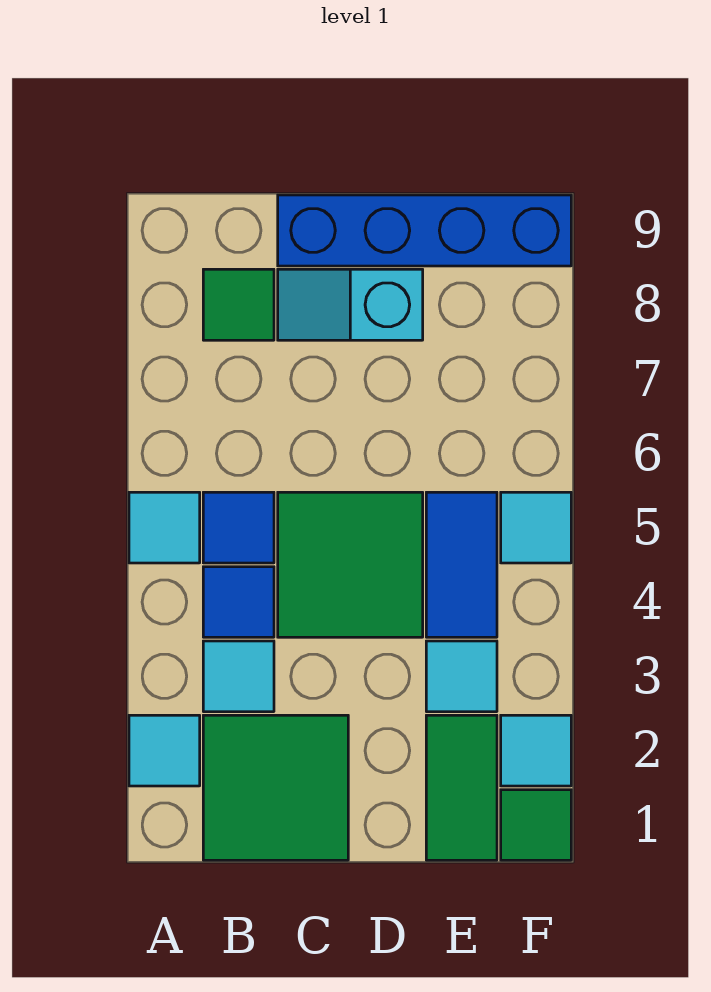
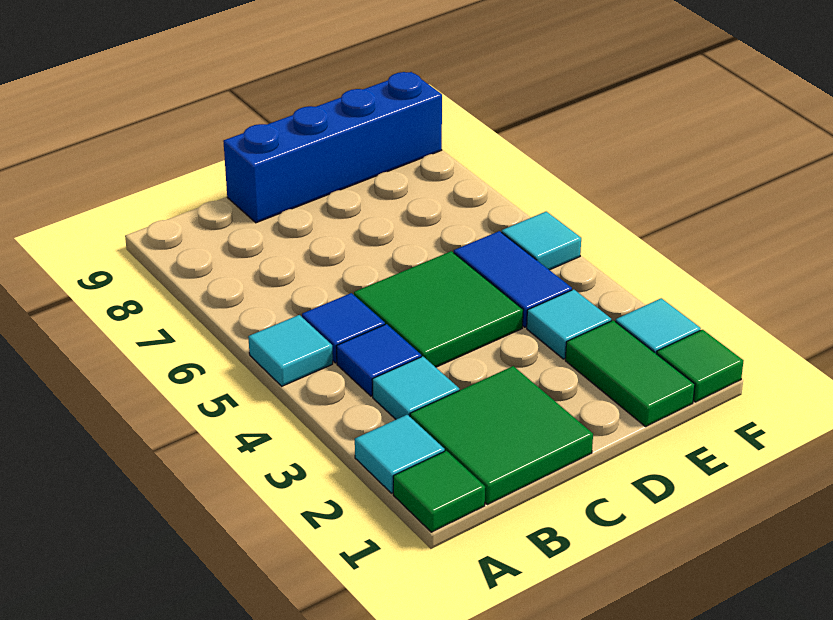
green tile B8 level 1 -> green tile A1 level 1
cyan slope C8:D8 level 1 top D -> none

